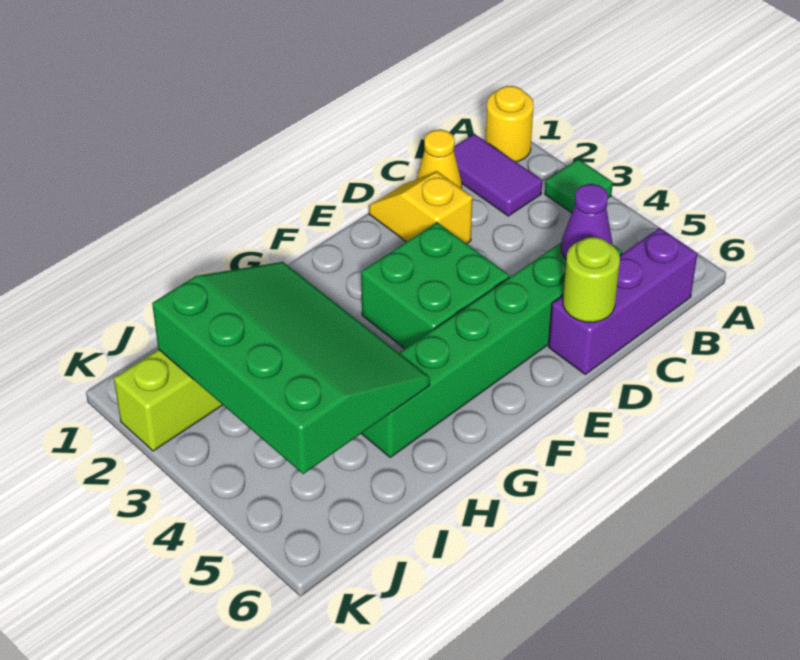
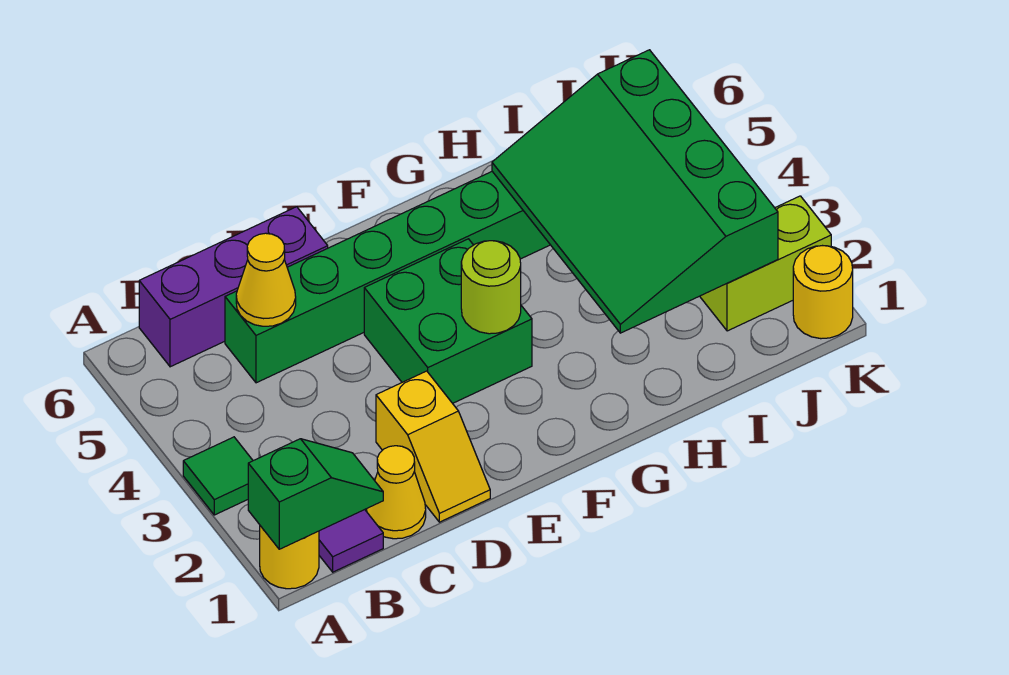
none -> green slope A1:B1 level 2 top A
purple cone C5 level 2 -> yellow cone C5 level 2
lime round brick D6 level 2 -> lime round brick F3 level 2
none -> yellow round brick K1 level 1

